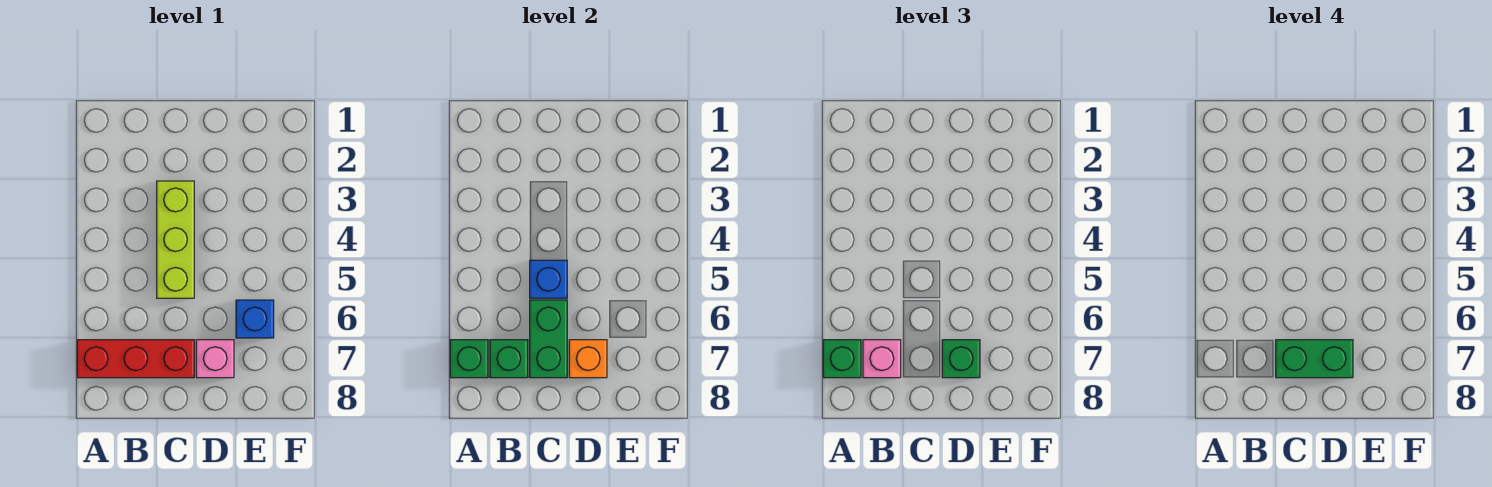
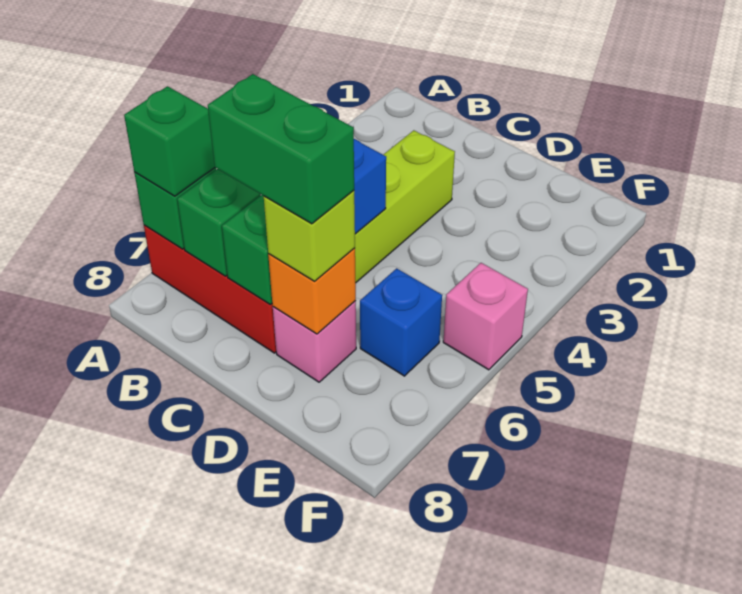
pink brick B7 level 3 -> pink brick F5 level 1
green brick D7 level 3 -> lime brick D7 level 3

